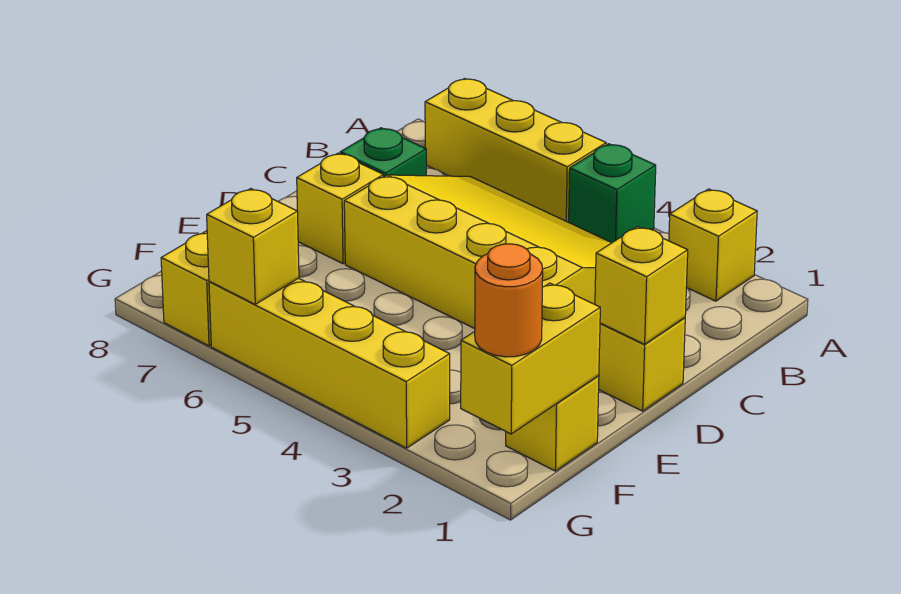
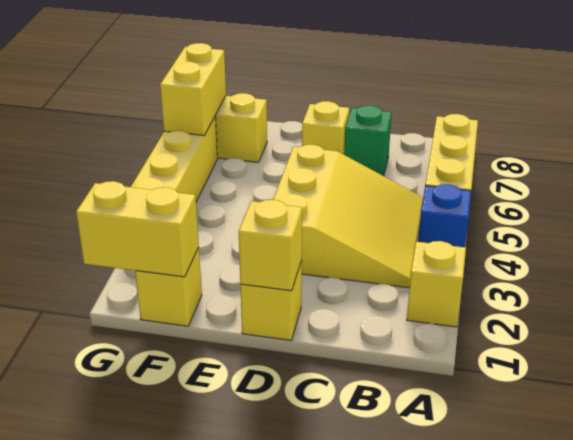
green brick A4 level 1 -> blue brick A4 level 1
yellow slope B3:D6 level 1 top D -> yellow slope B3:D5 level 1 top D
orange round brick G1 level 3 -> none
yellow brick G6 level 2 -> yellow brick G6:G7 level 2

